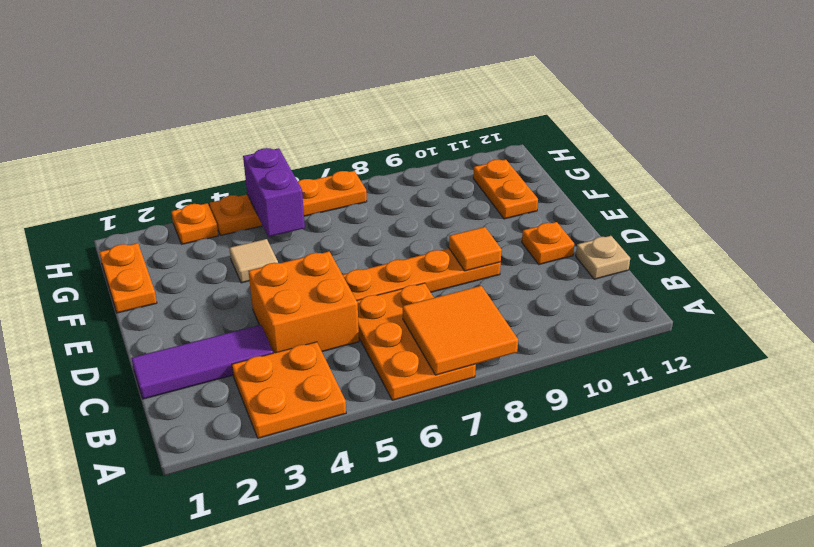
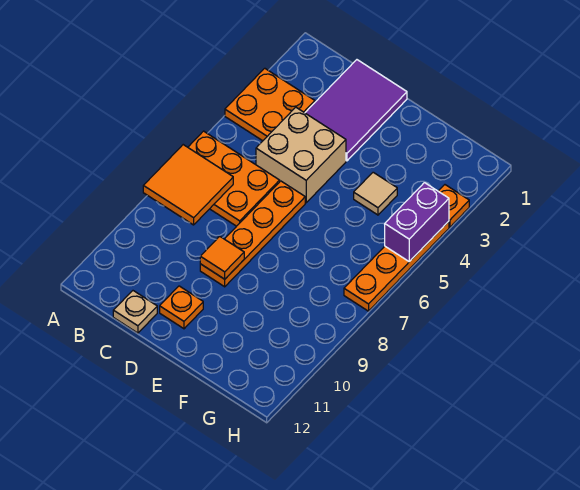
purple tile C1:C3 level 1 -> purple tile C1:D3 level 1
orange brick C4:D5 level 1 -> tan brick C4:D5 level 1
orange plate F1:G1 level 1 -> none
orange plate F11:G11 level 1 -> none
purple brick G5:H5 level 2 -> purple brick H4:H5 level 2

